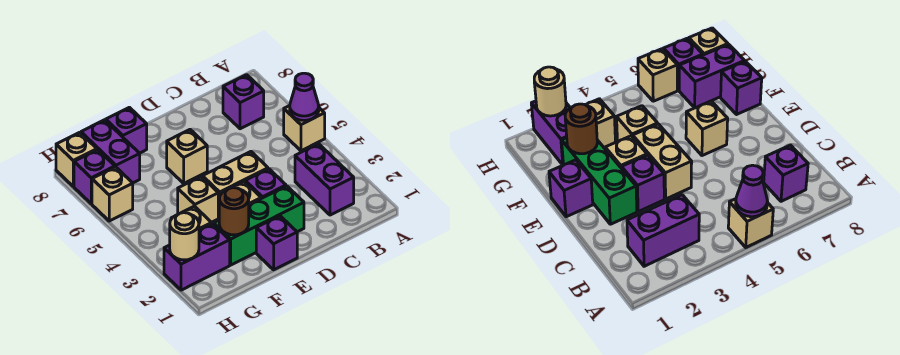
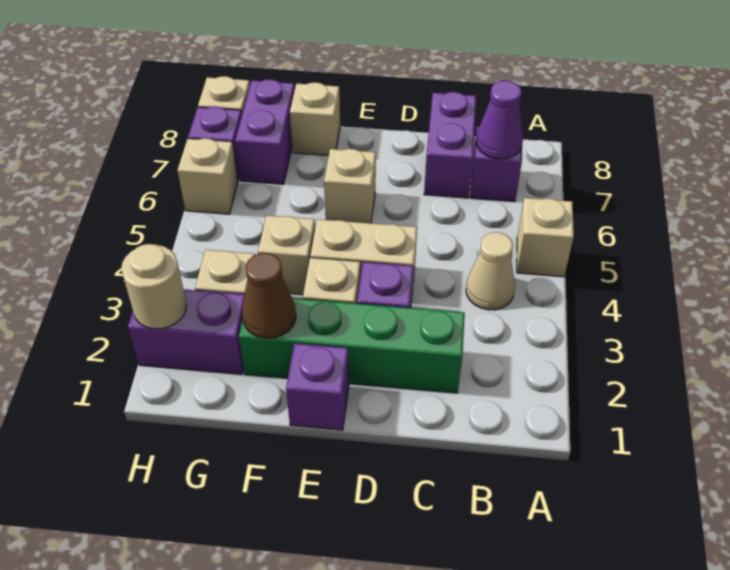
purple cone A5 level 2 -> purple cone B7 level 2
purple brick B2:B3 level 1 -> purple brick C7:C8 level 1
none -> tan cone B4 level 1
green brick D2:F2 level 1 -> green brick C2:F2 level 1
brown round brick F2 level 2 -> brown cone F2 level 2
purple brick F8 level 1 -> tan brick F8 level 1

